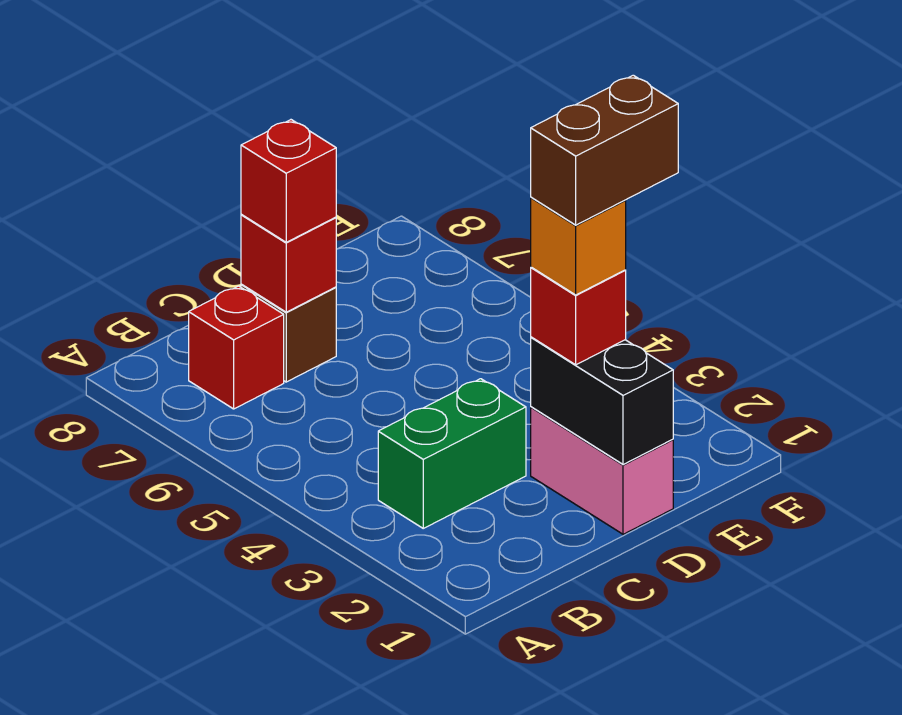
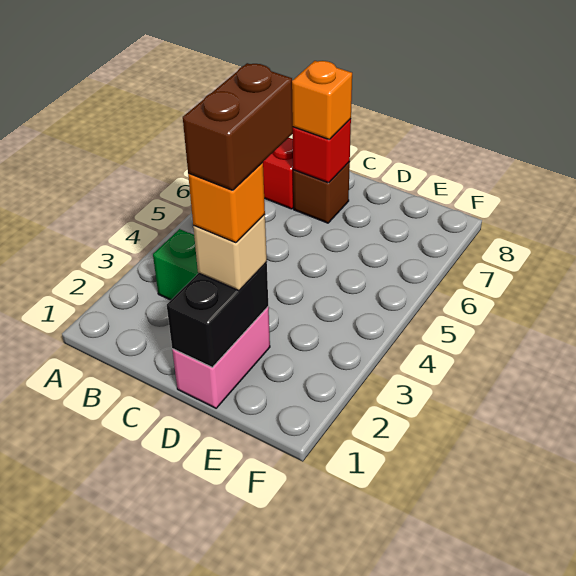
red brick C7 level 3 -> orange brick C7 level 3
red brick D2 level 3 -> tan brick D2 level 3
brown brick D2:E2 level 5 -> brown brick D2:D3 level 5

